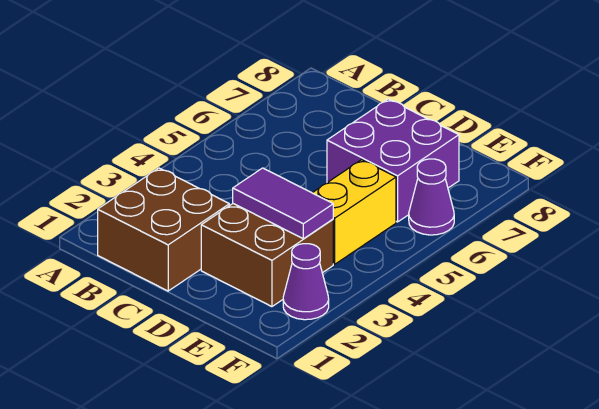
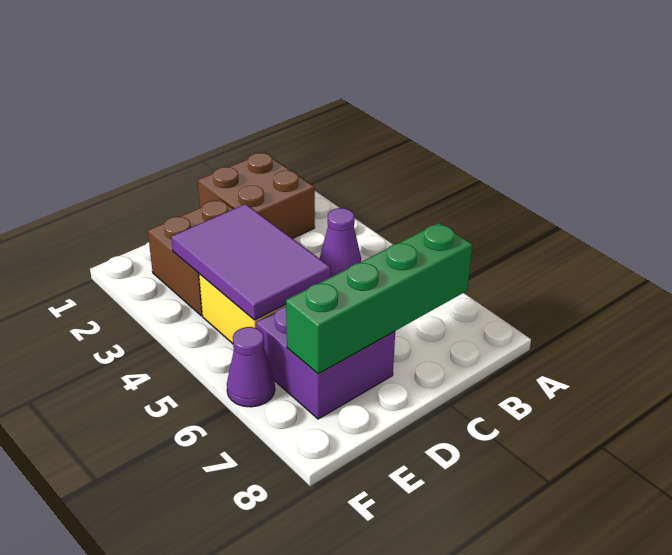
none -> green brick B7:E7 level 2
purple tile D3:E3 level 2 -> purple tile D3:E5 level 2
purple cone F2 level 1 -> purple cone B4 level 1

